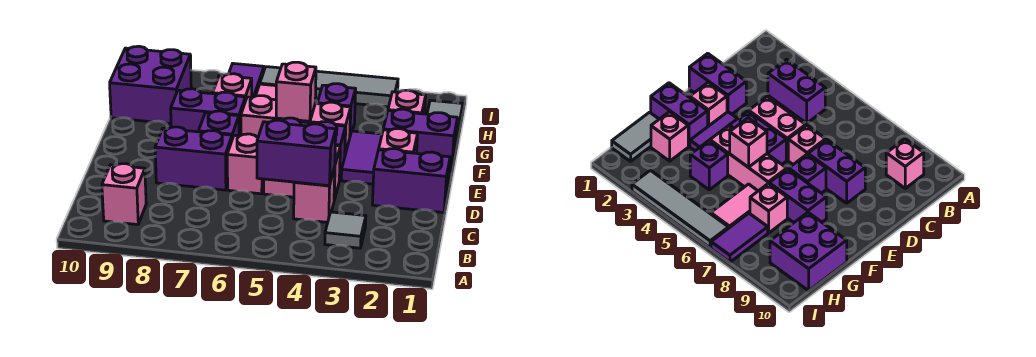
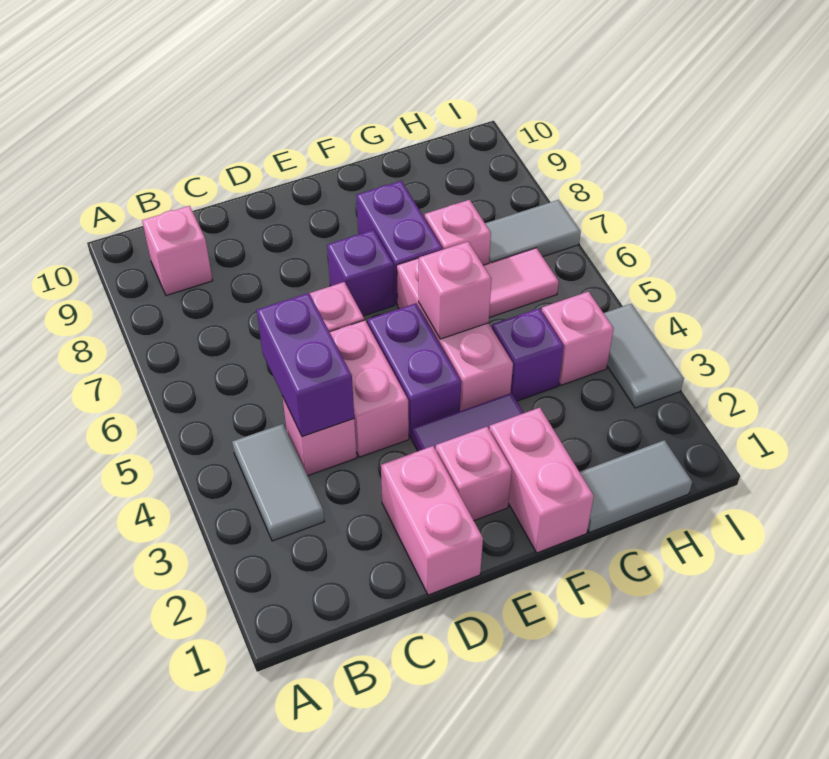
grey tile B3 level 1 -> grey tile B3:B4 level 1
purple brick D1:D2 level 1 -> pink brick D1:D2 level 1
purple brick D7:D8 level 1 -> none
purple brick F1:F2 level 1 -> pink brick F1:F2 level 1
pink brick G2 level 1 -> pink brick H4 level 1
purple brick G9:H10 level 1 -> none
purple tile H7:I7 level 1 -> grey tile H7:I7 level 1
grey tile I3:I6 level 1 -> grey tile I3:I4 level 1

